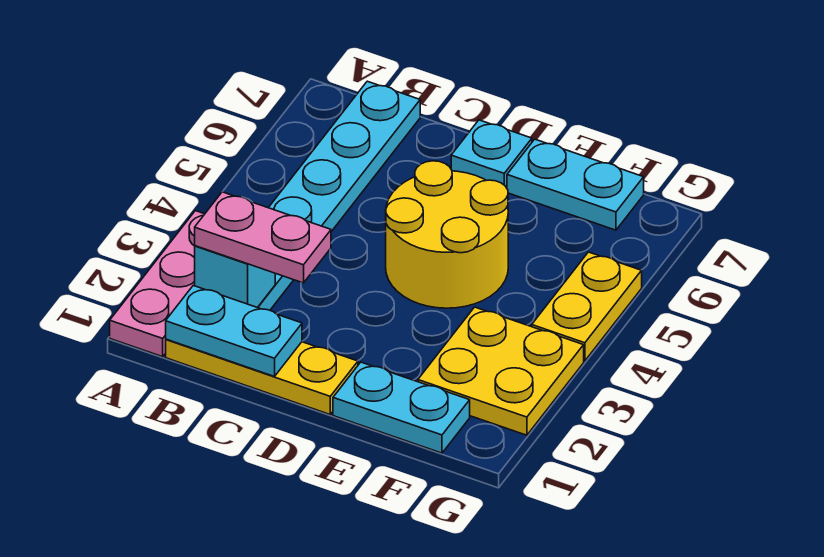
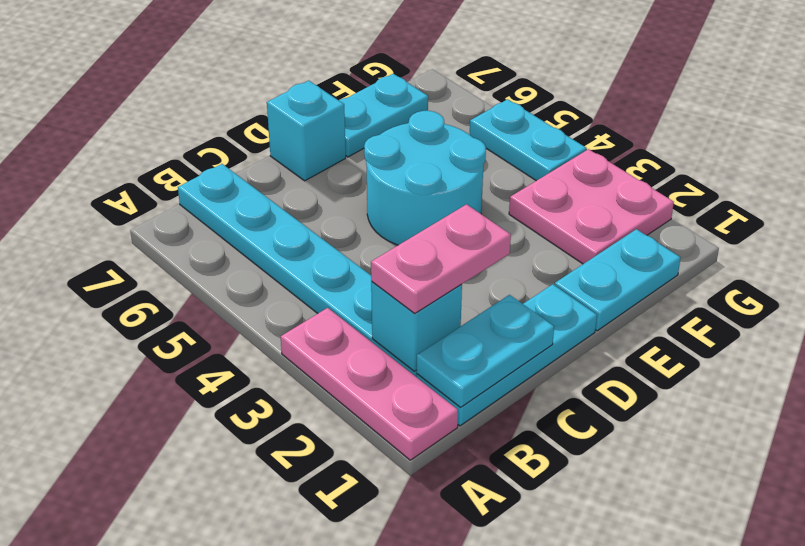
yellow plate B1:D1 level 1 -> cyan plate B1:D1 level 1
yellow round brick D4:E5 level 1 -> cyan round brick D4:E5 level 1
cyan plate D7 level 1 -> cyan brick D7 level 1
yellow plate F2:G3 level 1 -> pink plate F2:G3 level 1
yellow plate G4:G5 level 1 -> cyan plate G4:G5 level 1

